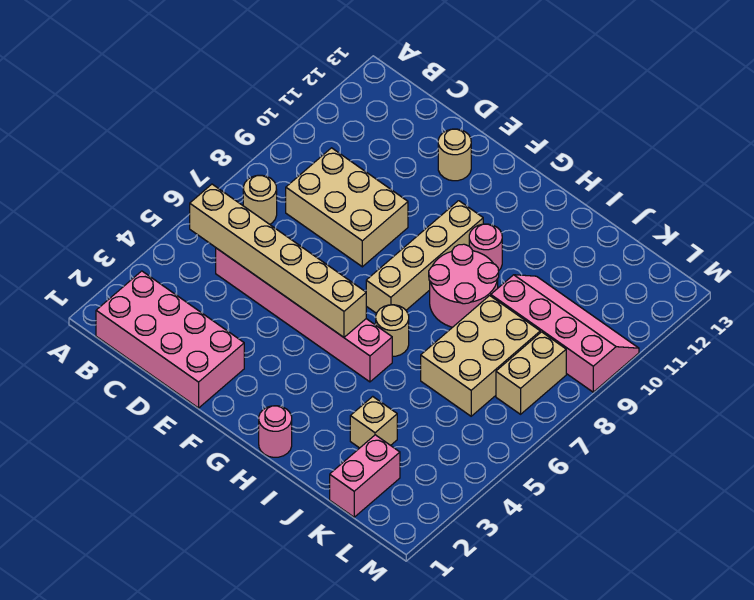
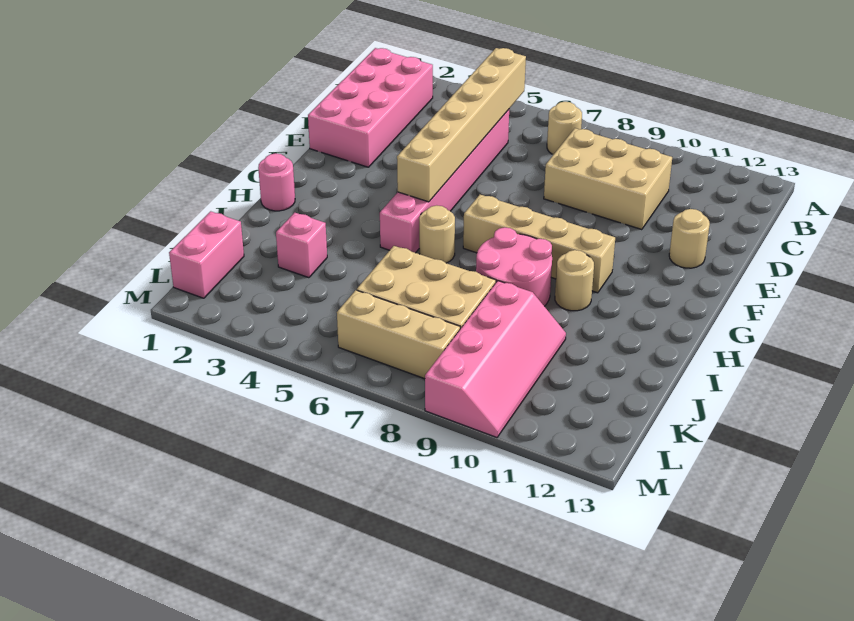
tan brick C8:E9 level 1 -> tan brick C8:D10 level 1
pink round brick H10 level 1 -> tan round brick H10 level 1
tan brick J3 level 1 -> pink brick J3 level 1
pink brick K1:K2 level 1 -> pink brick K1:L1 level 1
tan brick L7:L8 level 1 -> tan brick L6:L8 level 1

